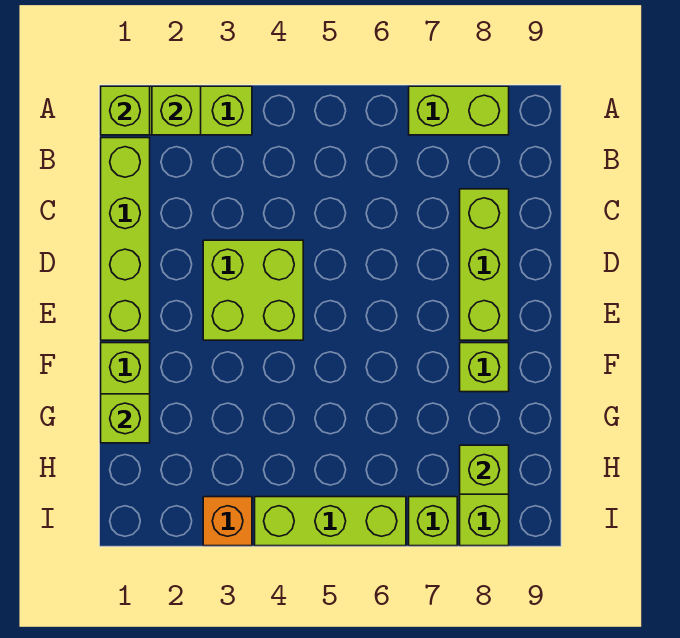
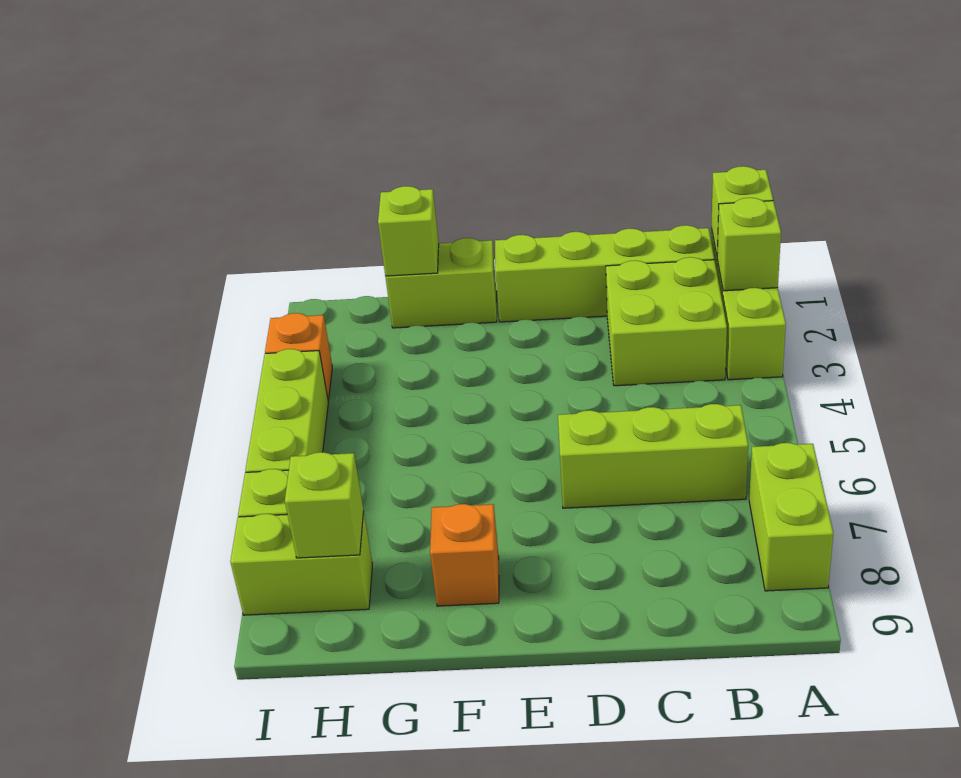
lime brick C8:E8 level 1 -> lime brick B6:D6 level 1
lime brick D3:E4 level 1 -> lime brick B2:C3 level 1
lime brick F8 level 1 -> orange brick F8 level 1

